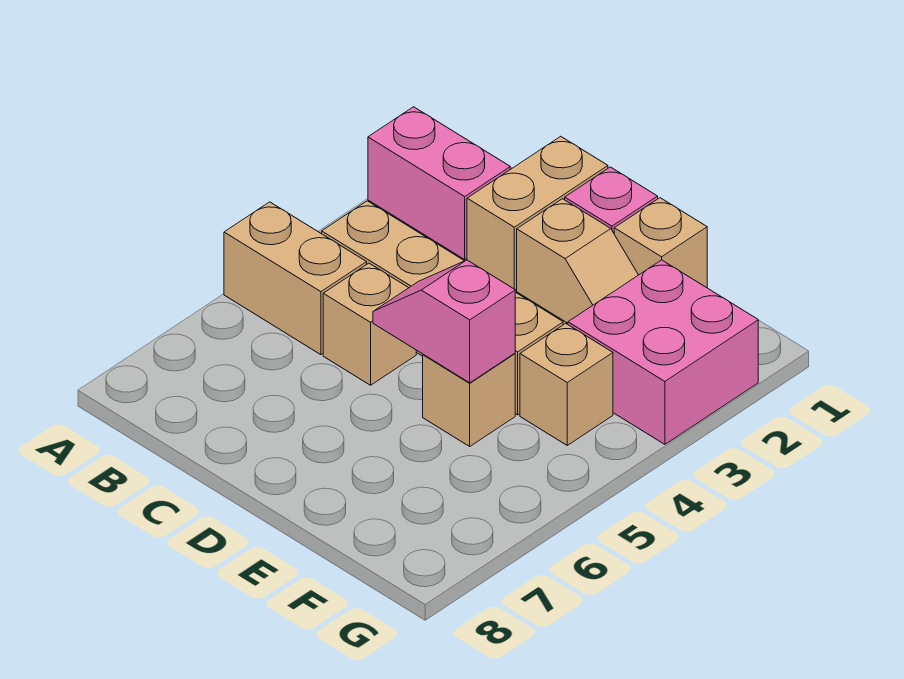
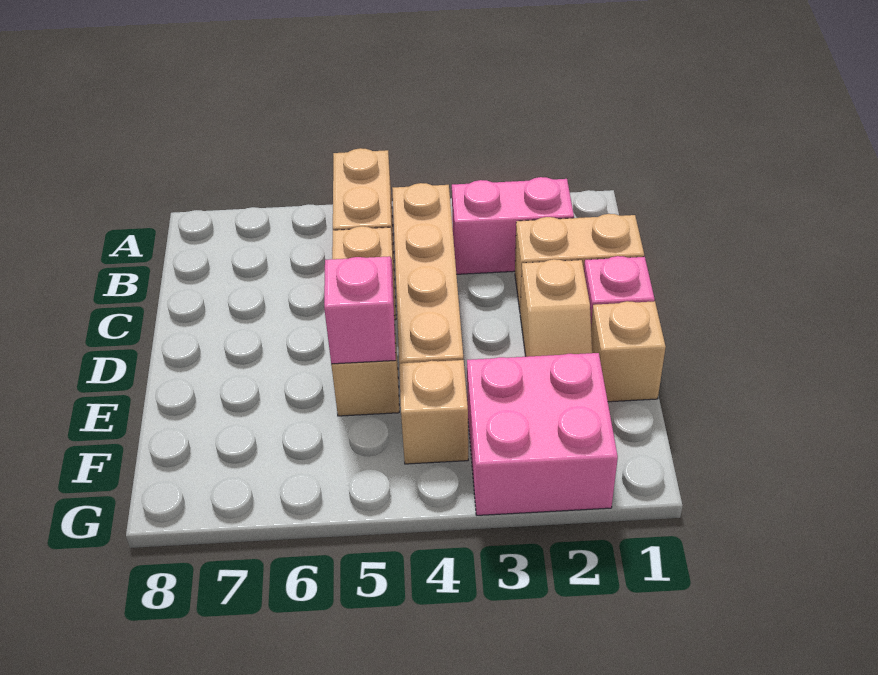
pink brick A2:B2 level 1 -> pink brick B2:B3 level 1

